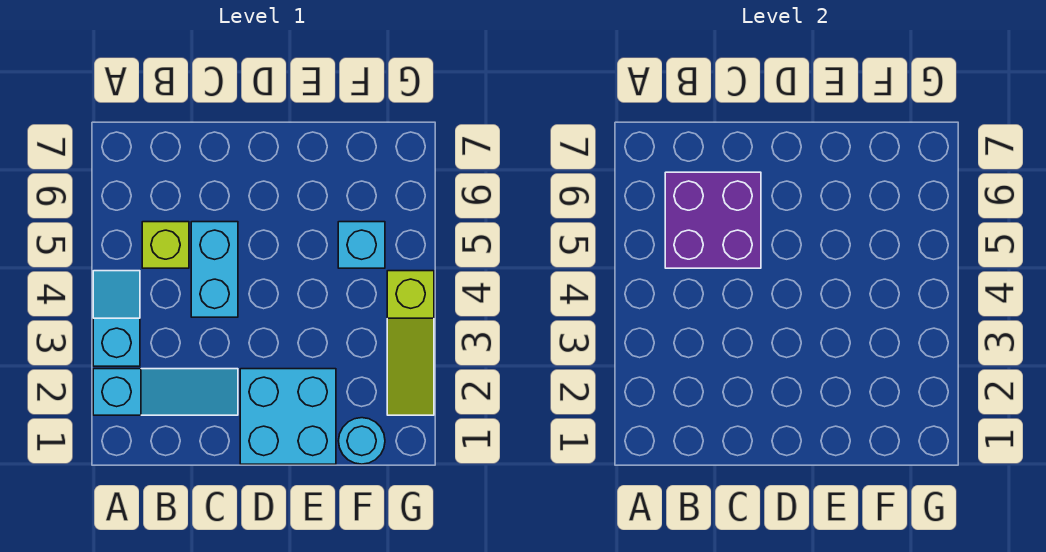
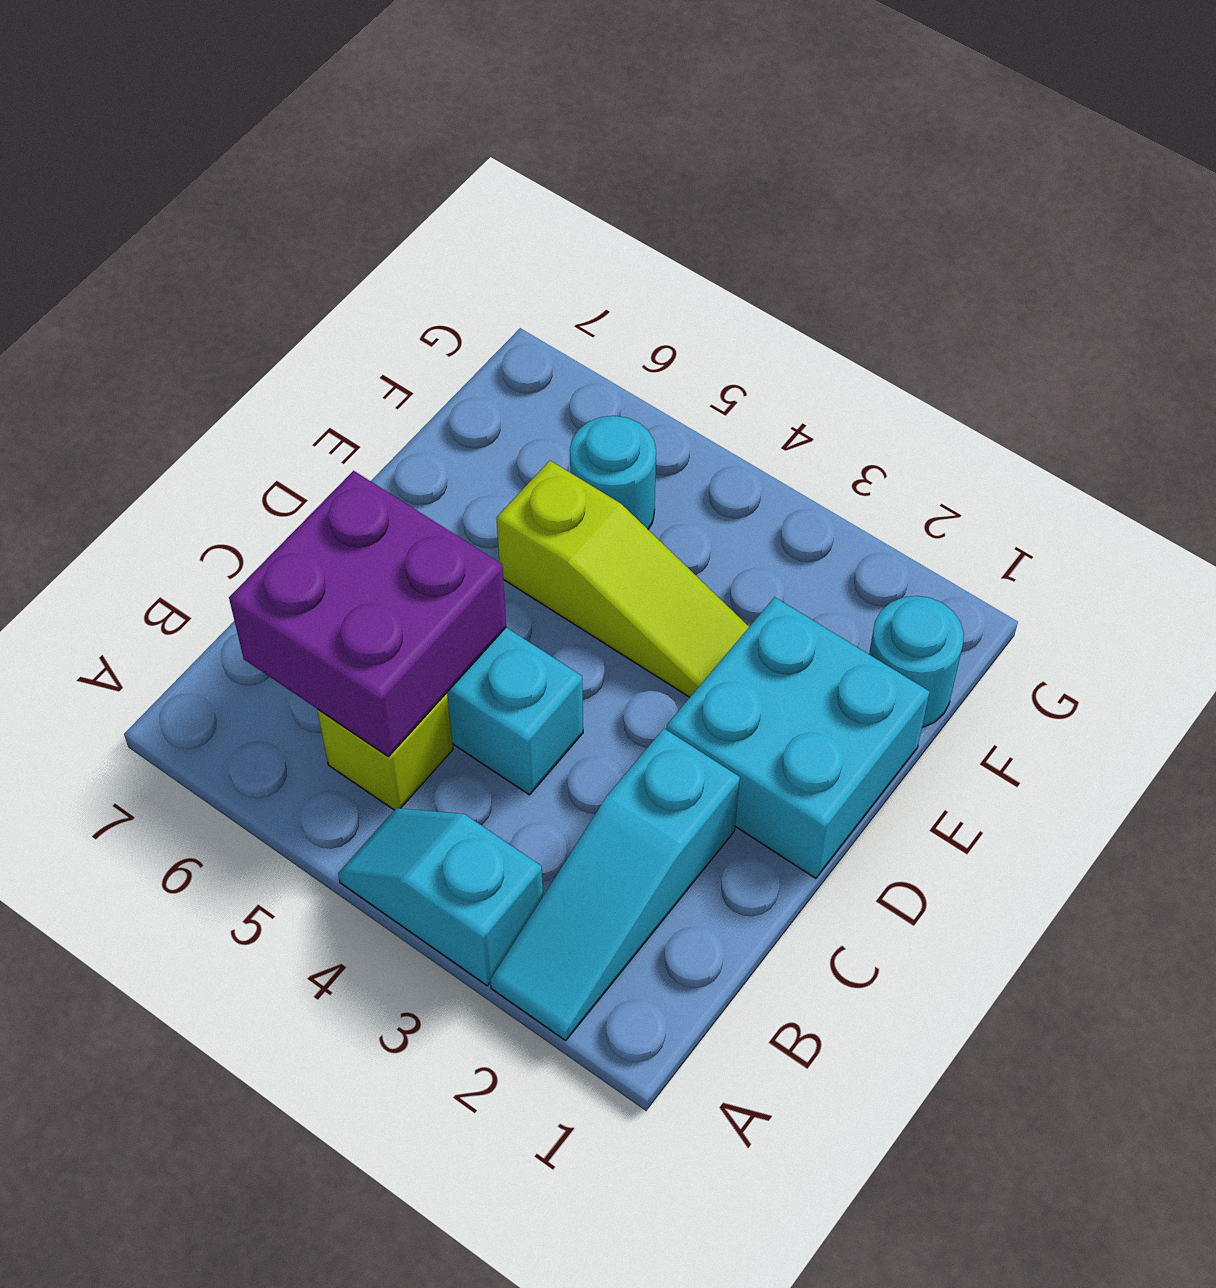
cyan slope A2:C2 level 1 top A -> cyan slope A2:C2 level 1 top C
cyan brick F5 level 1 -> cyan round brick F5 level 1
lime slope G2:G4 level 1 top 4 -> lime slope E3:E5 level 1 top 5

